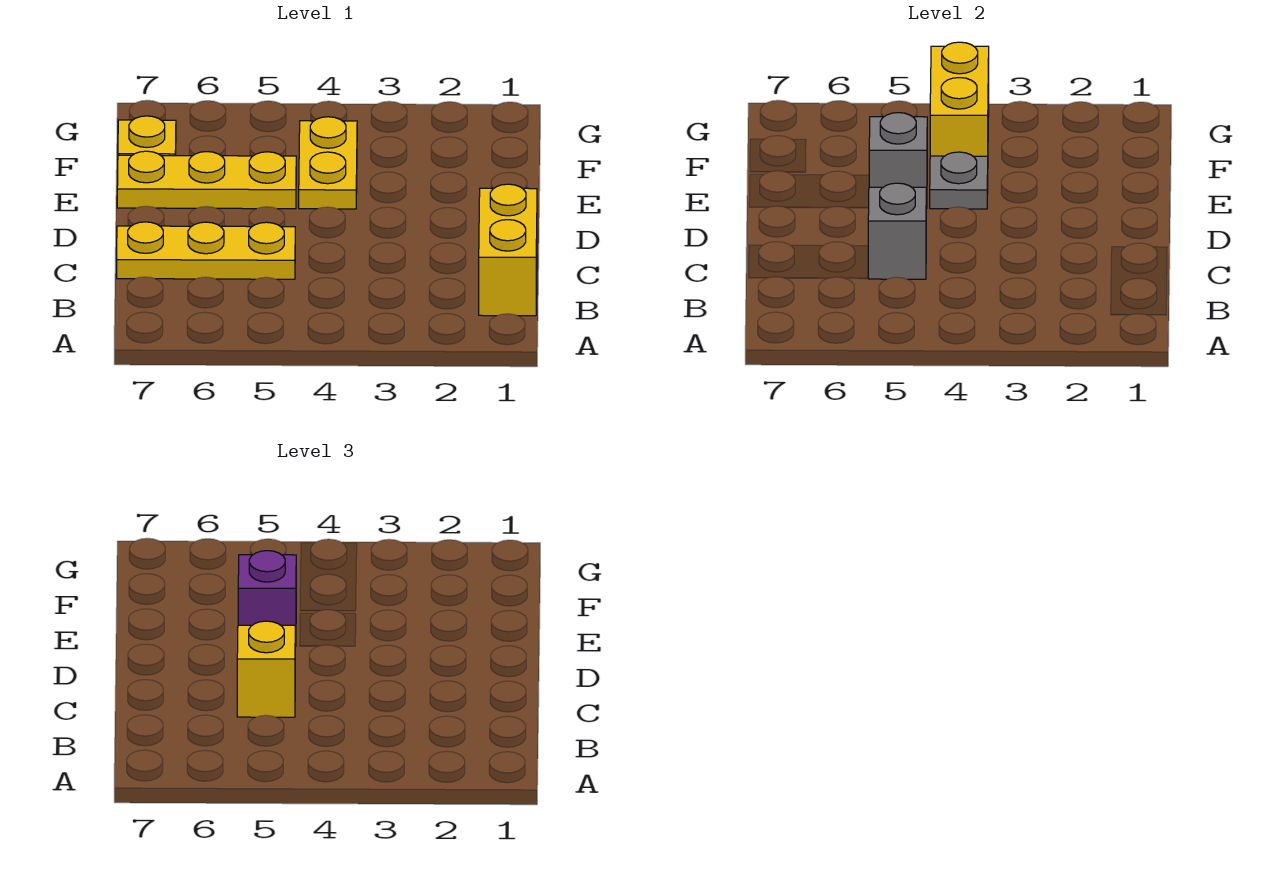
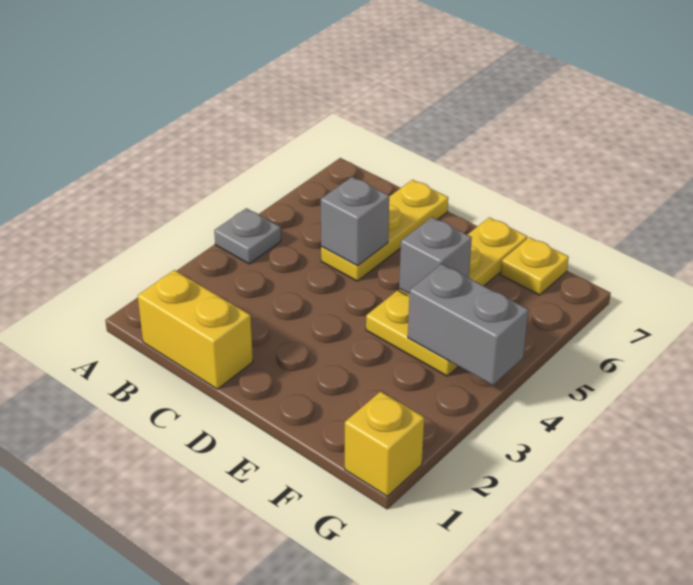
yellow brick C5 level 3 -> yellow brick G1 level 1
grey plate E4 level 2 -> grey plate A4 level 1
purple brick E5 level 3 -> none
yellow brick F4:G4 level 2 -> grey brick F4:G4 level 2

